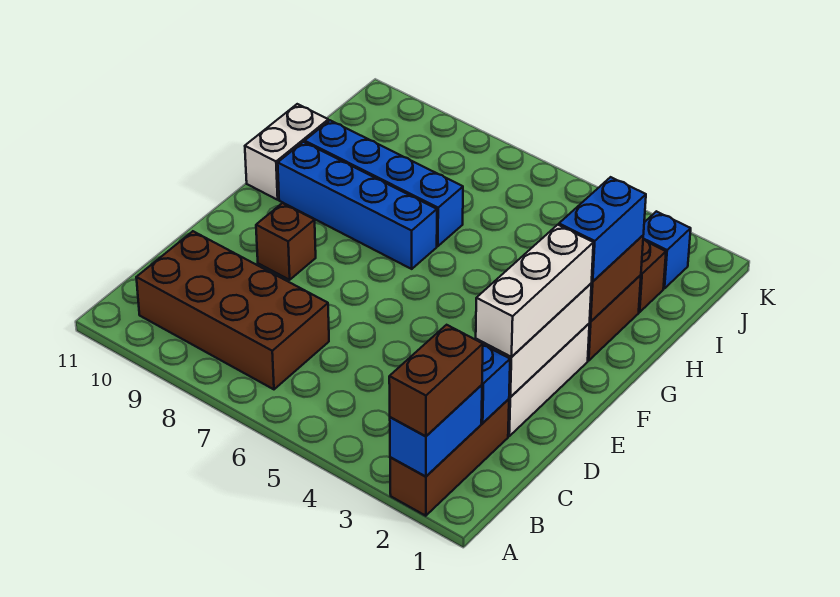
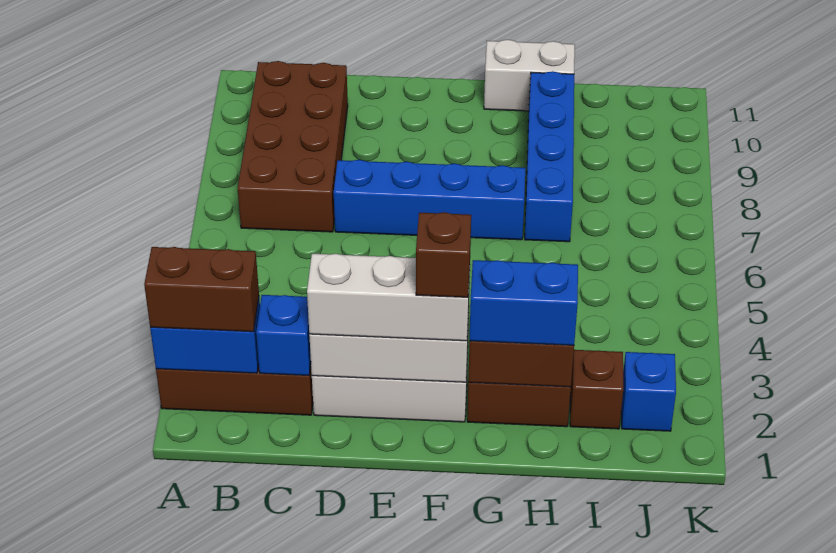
brown brick E9 level 1 -> brown brick F2 level 4
blue brick G7:G10 level 1 -> blue brick D7:G7 level 1

